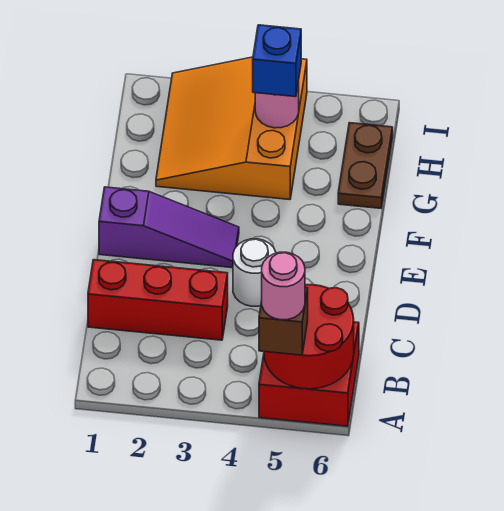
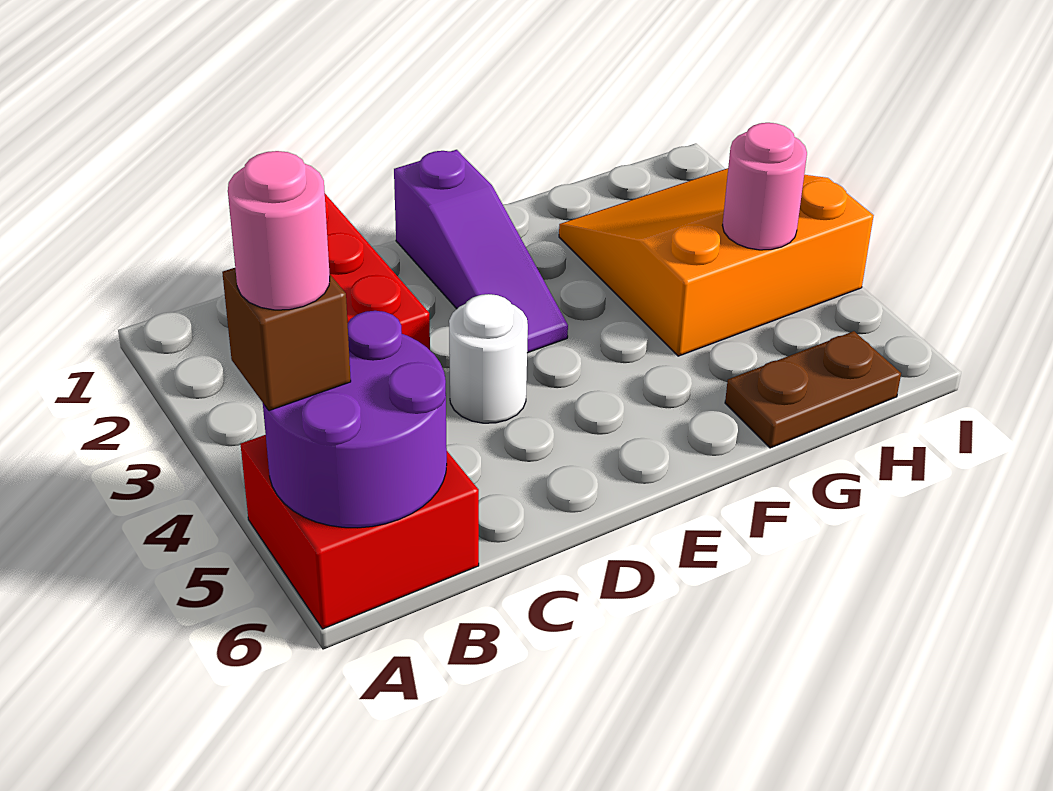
red round brick A5:B6 level 2 -> purple round brick A5:B6 level 2
blue brick H4 level 3 -> none

